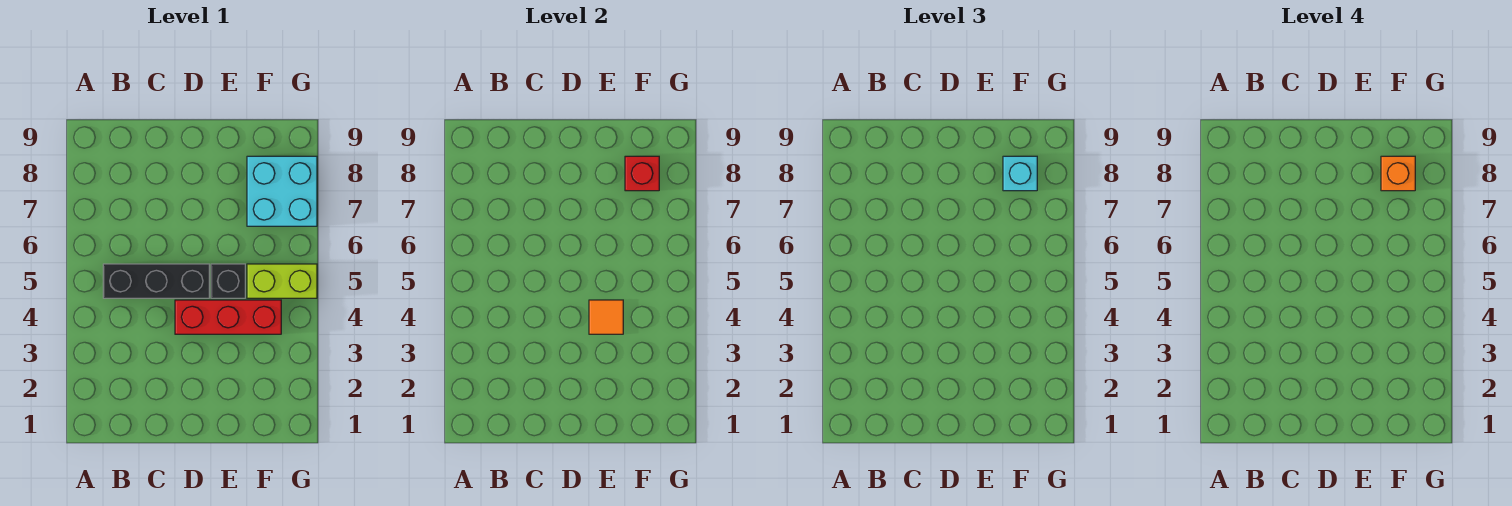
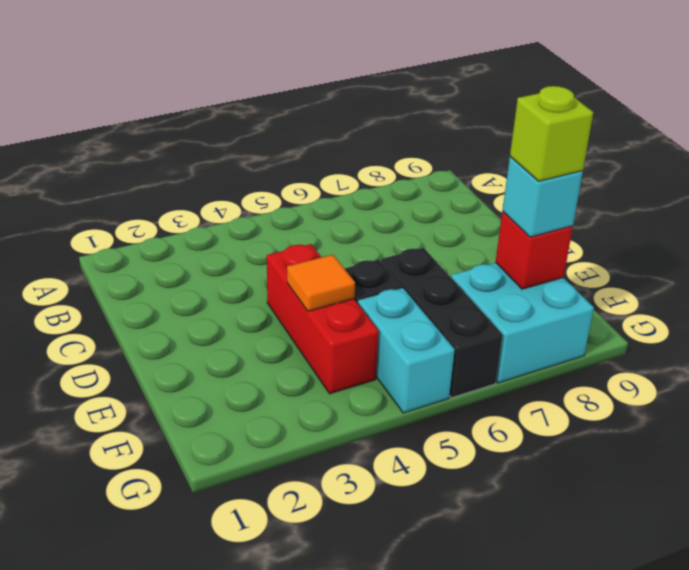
black brick B5:D5 level 1 -> black brick E6:G6 level 1
lime brick F5:G5 level 1 -> cyan brick F5:G5 level 1
orange brick F8 level 4 -> lime brick F8 level 4

